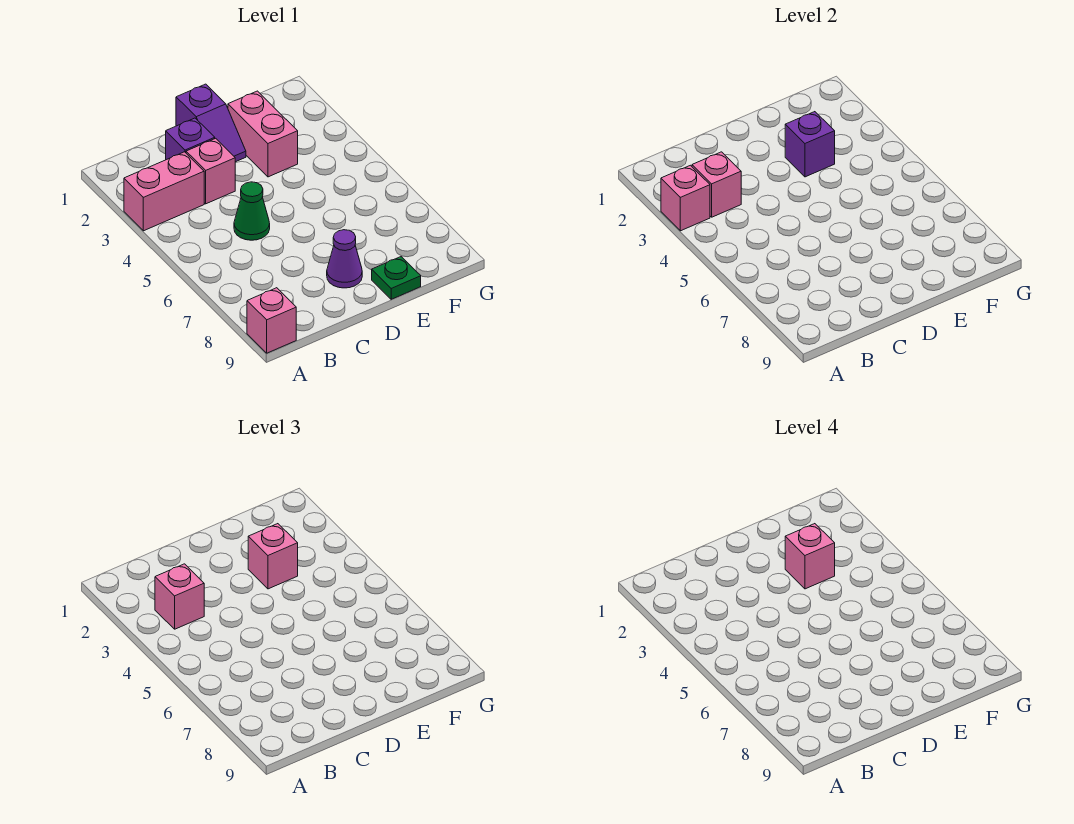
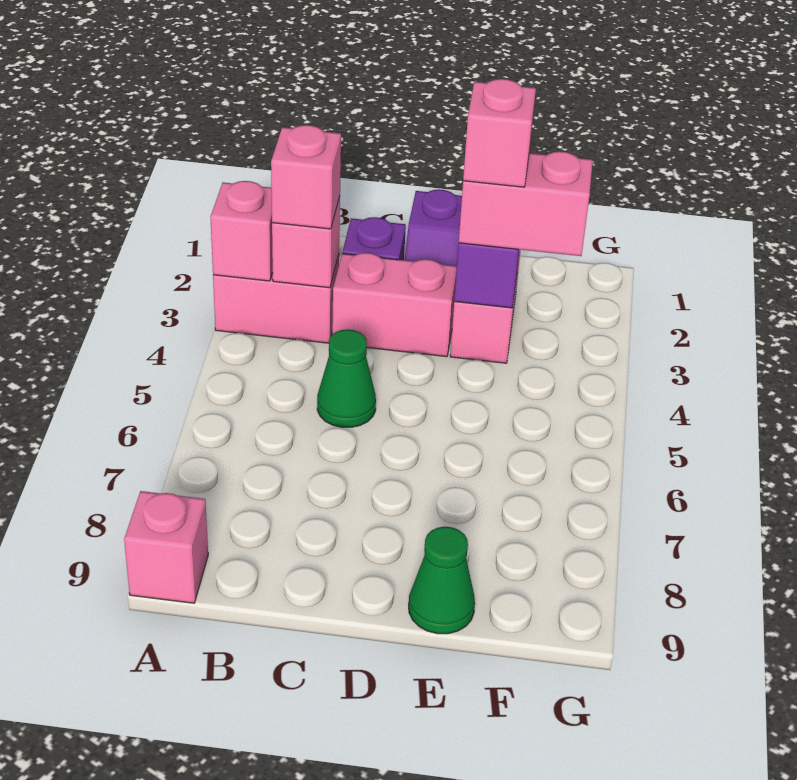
pink brick C3 level 1 -> pink brick C3:D3 level 1
purple cone D8 level 1 -> none
pink brick E3 level 3 -> pink brick E3:F3 level 3
green plate E9 level 1 -> green cone E9 level 1

